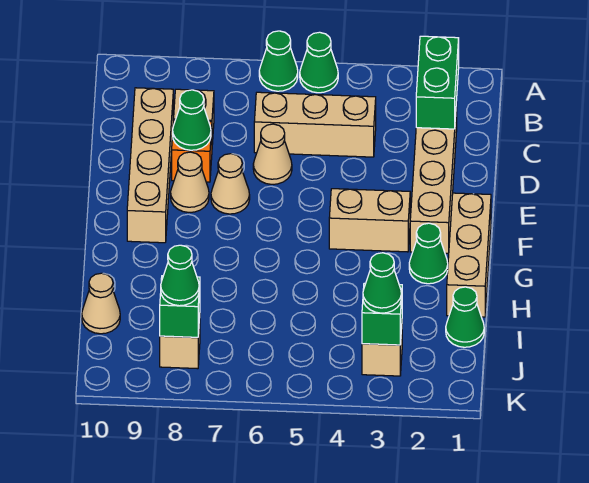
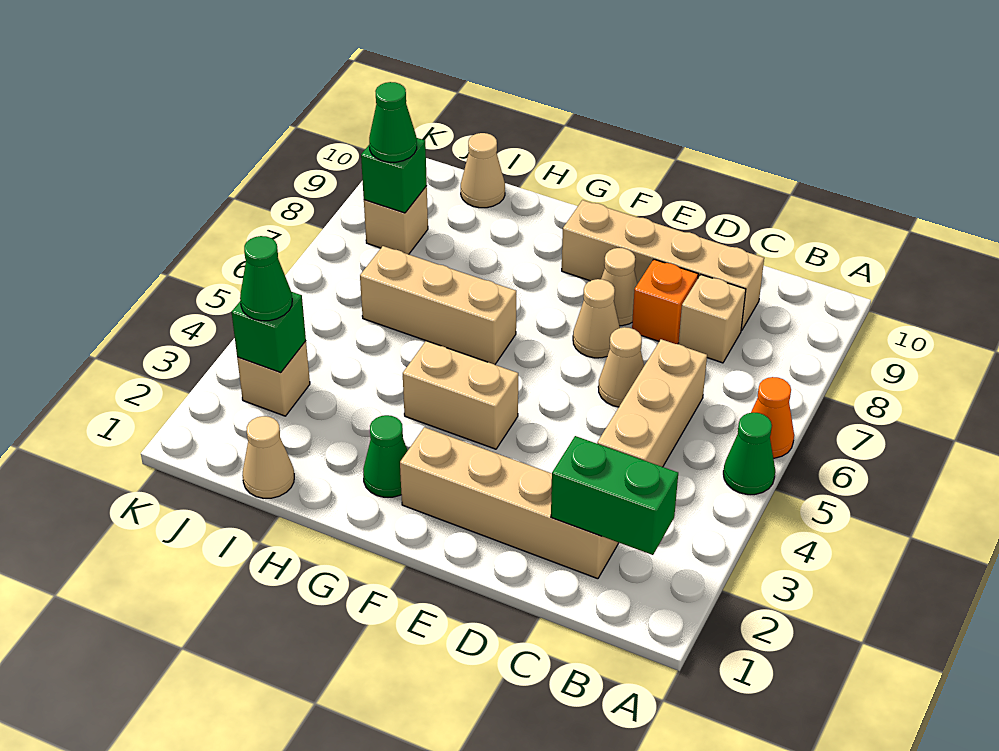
green cone A6 level 1 -> orange cone A6 level 1
green cone D8 level 2 -> none
tan brick F1:H1 level 1 -> tan brick G6:I6 level 1
tan brick F3:F4 level 1 -> tan brick F4:G4 level 1
green cone I1 level 1 -> tan cone I1 level 1

